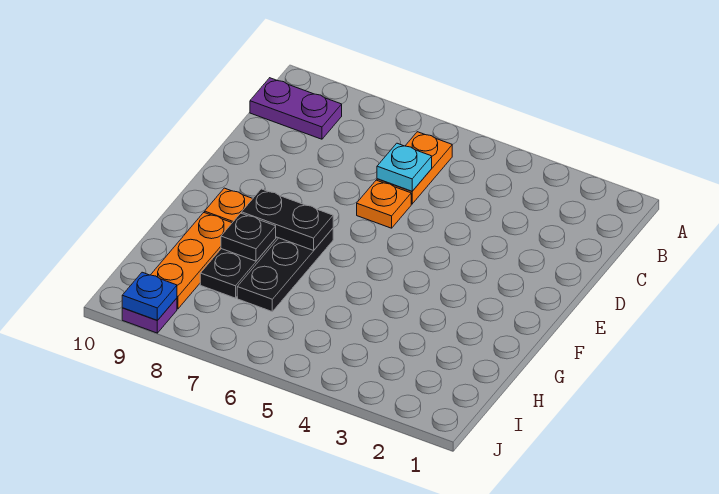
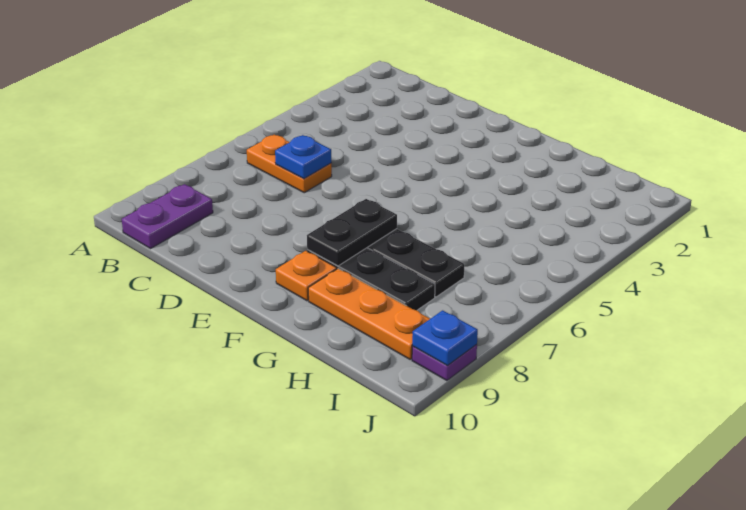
cyan plate C6 level 2 -> blue plate C6 level 2
orange plate D6 level 1 -> none
black plate G8 level 2 -> none

